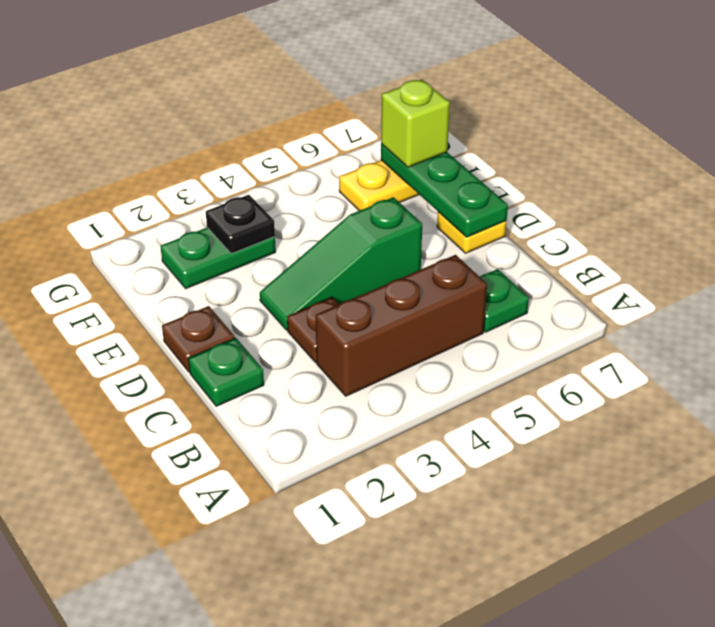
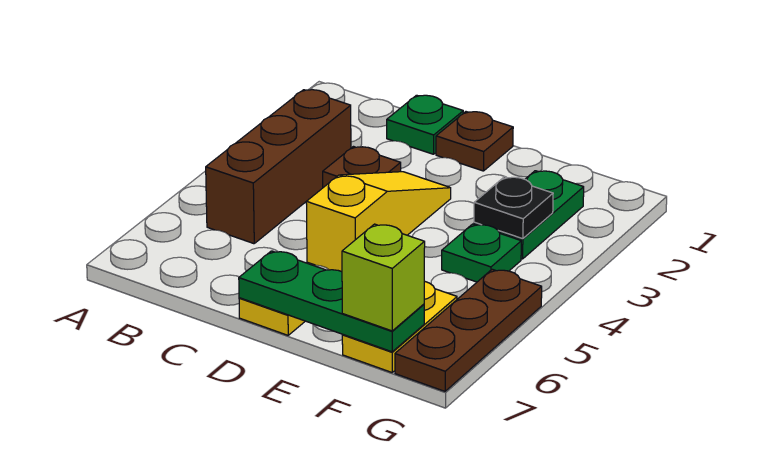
green plate B6 level 1 -> green plate F4 level 1
green slope D3:D5 level 1 top 5 -> yellow slope D3:D5 level 1 top 5
none -> brown plate G5:G7 level 1

